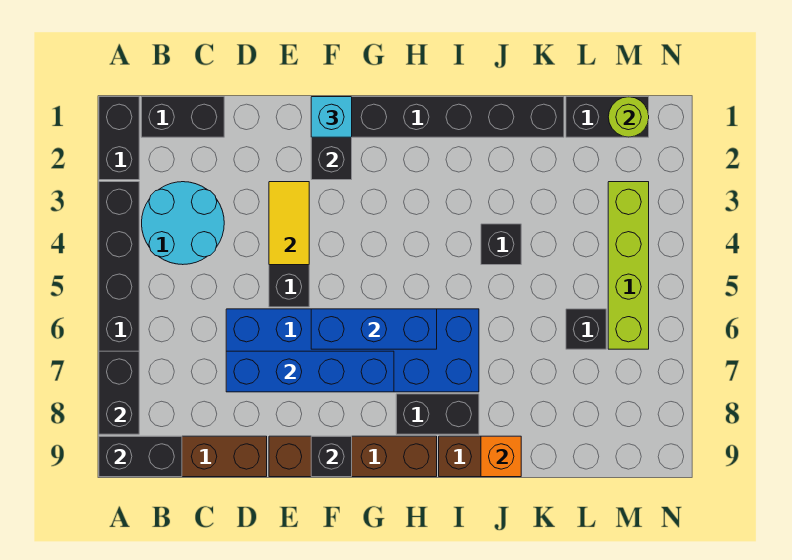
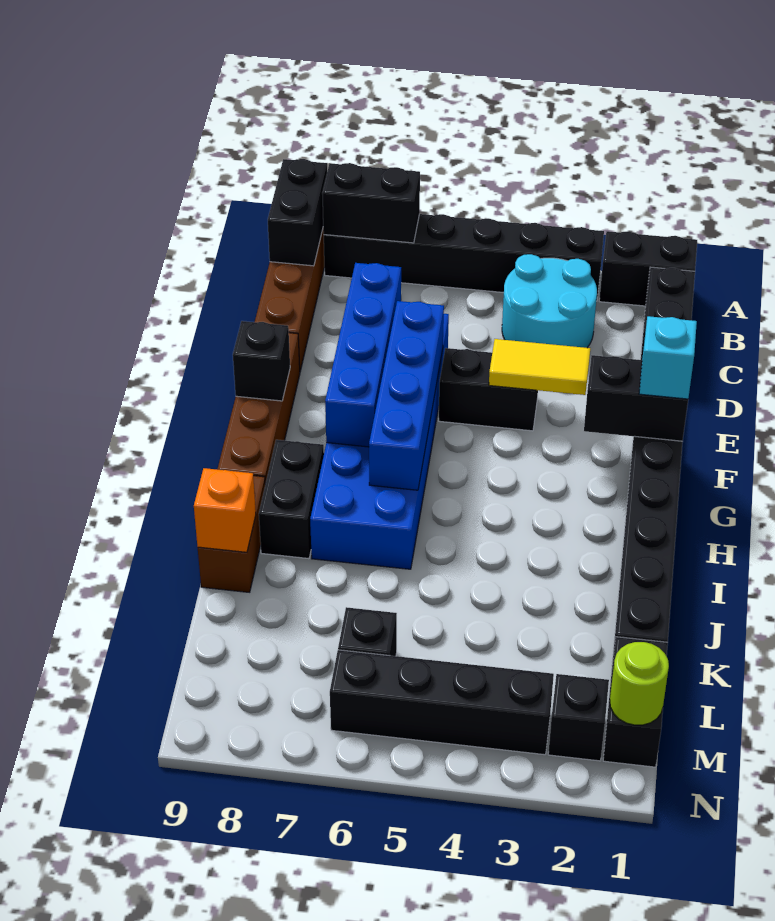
blue brick F6:H6 level 2 -> blue brick E6:H6 level 2
black brick J4 level 1 -> black brick M2 level 1
lime brick M3:M6 level 1 -> black brick M3:M6 level 1

